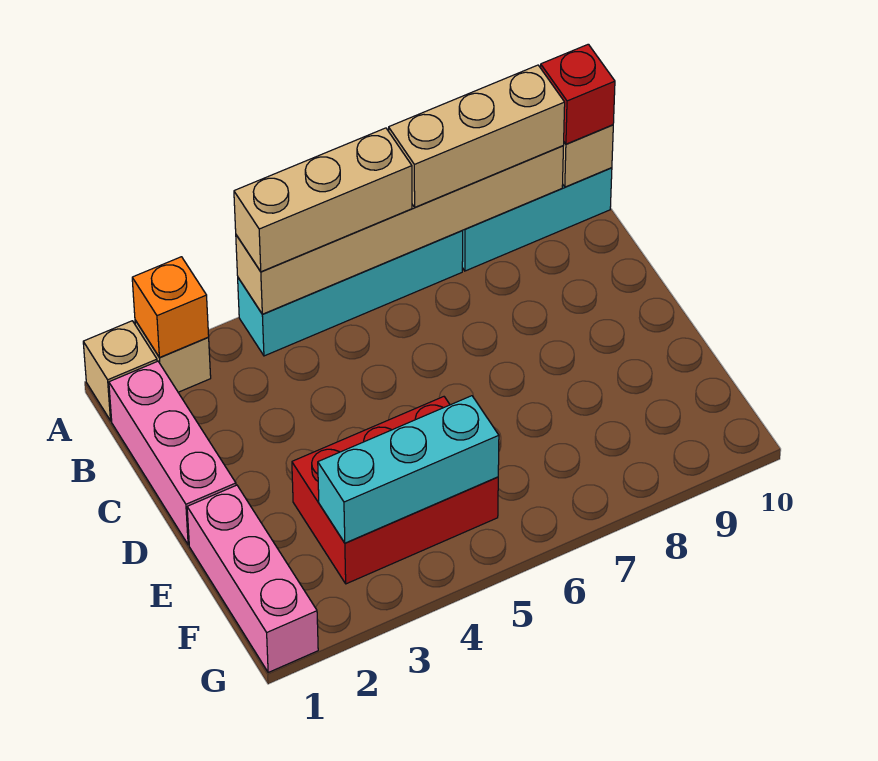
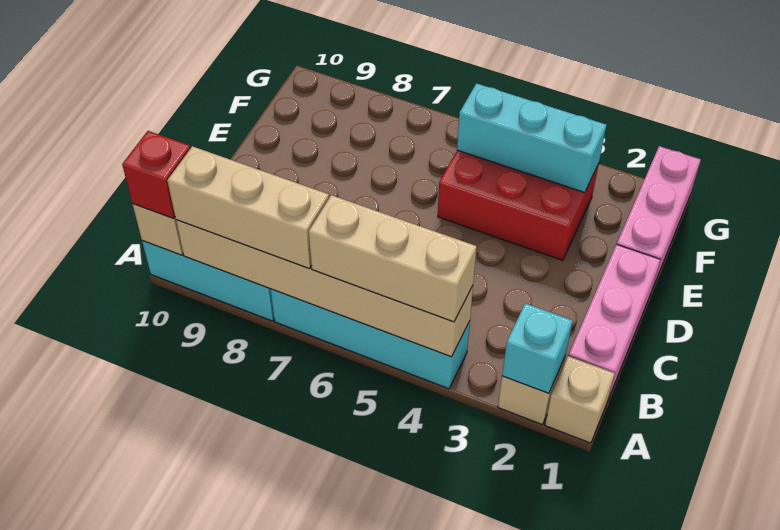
orange brick A2 level 2 -> cyan brick A2 level 2

